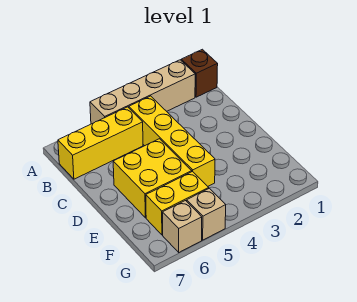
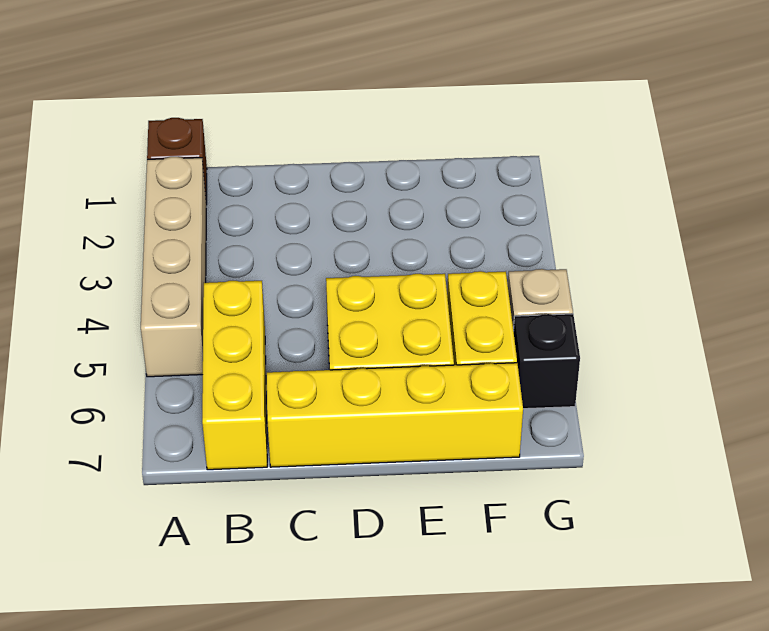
yellow brick B4:E4 level 1 -> yellow brick C7:F7 level 1
tan brick G6 level 1 -> black brick G6 level 1

